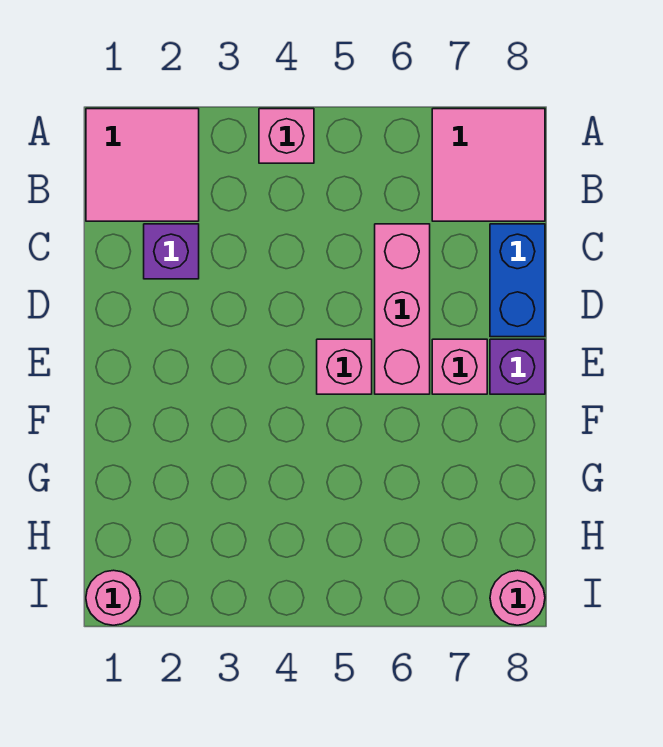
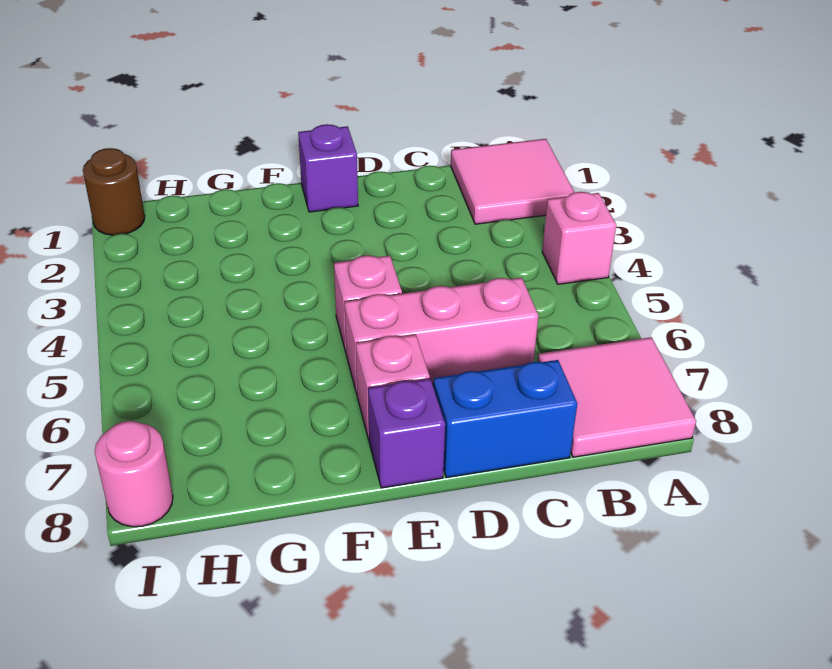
purple brick C2 level 1 -> purple brick E1 level 1
pink round brick I1 level 1 -> brown round brick I1 level 1

